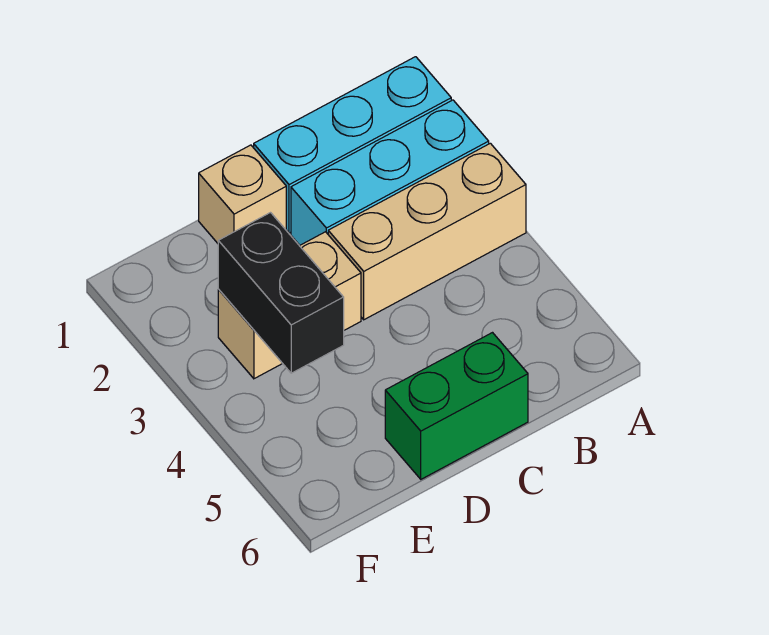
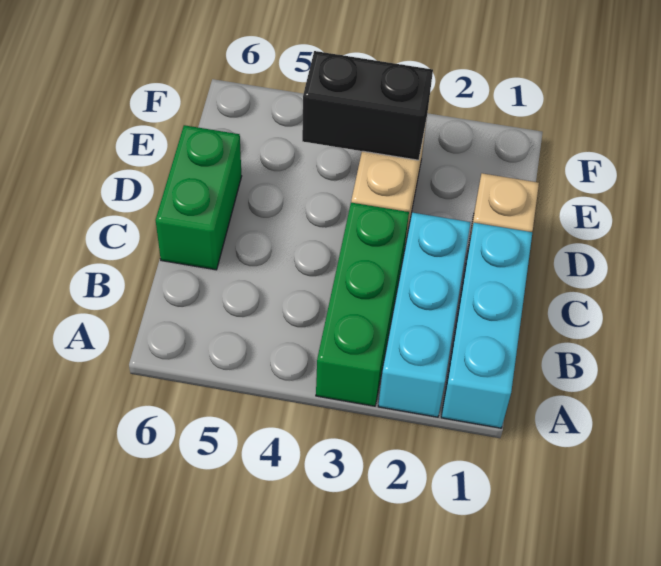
tan brick A3:C3 level 1 -> green brick A3:C3 level 1

